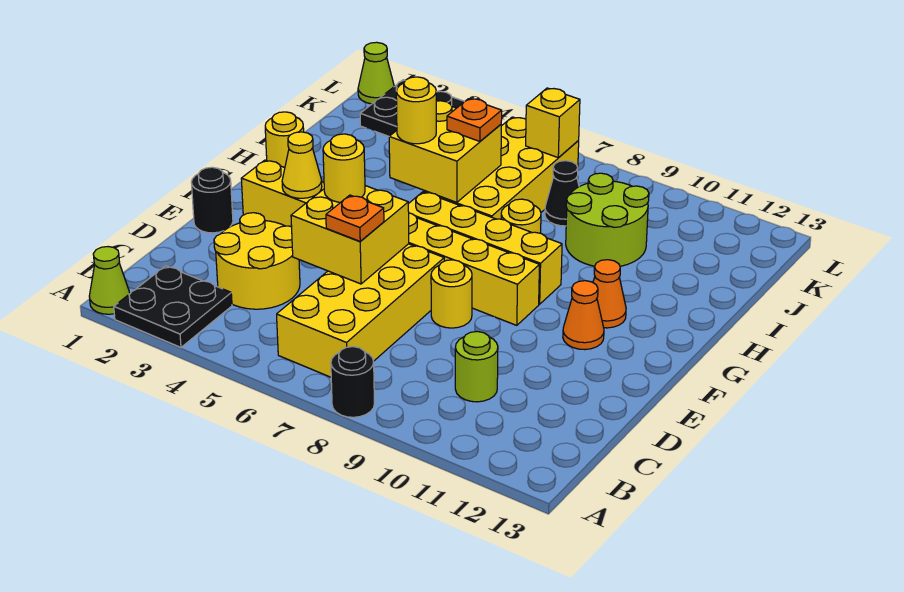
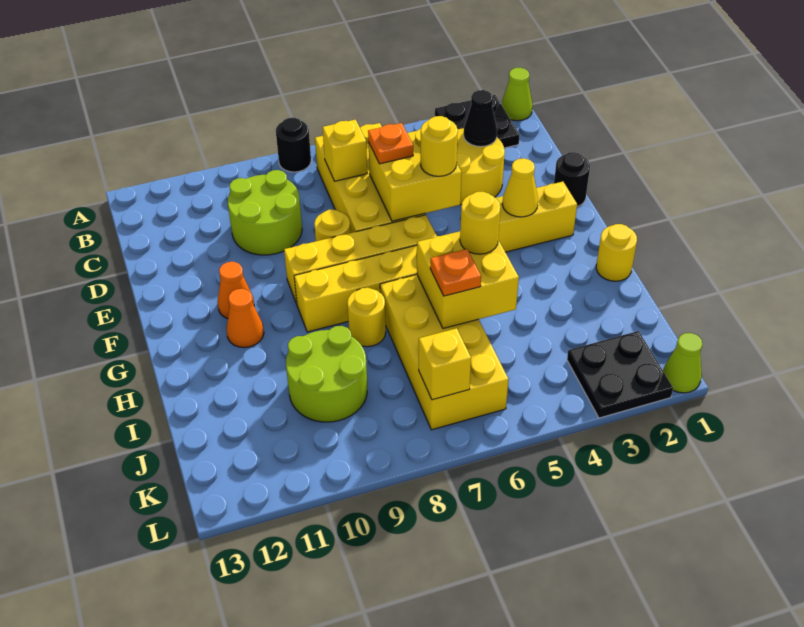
none -> yellow brick C7 level 2
lime round brick C10 level 1 -> lime round brick C9:D10 level 1
black cone J8 level 1 -> black cone C3 level 2

